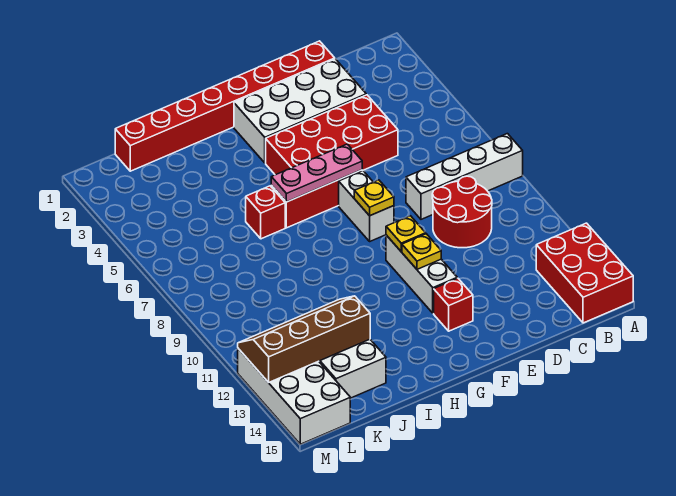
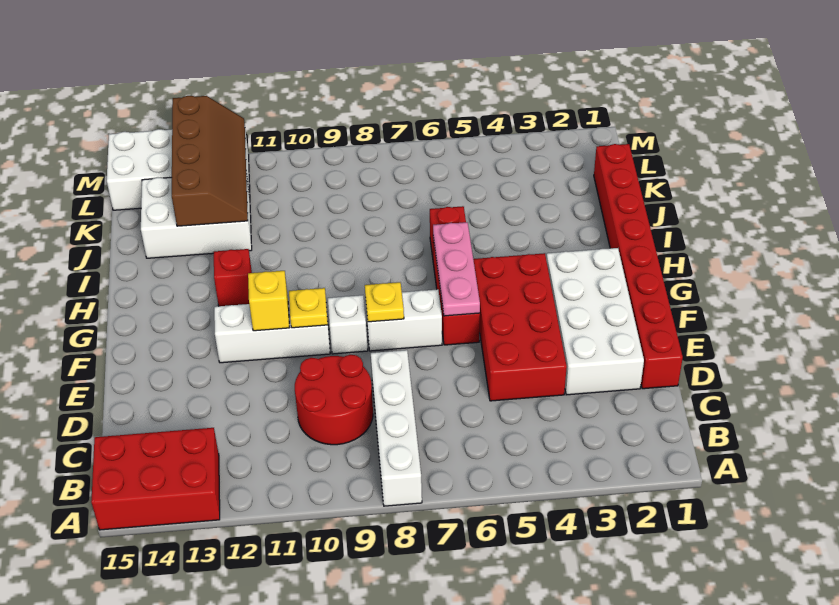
none -> white brick F9 level 1
yellow plate F11 level 2 -> yellow brick F11 level 2
red brick F13 level 1 -> red brick H12 level 1

